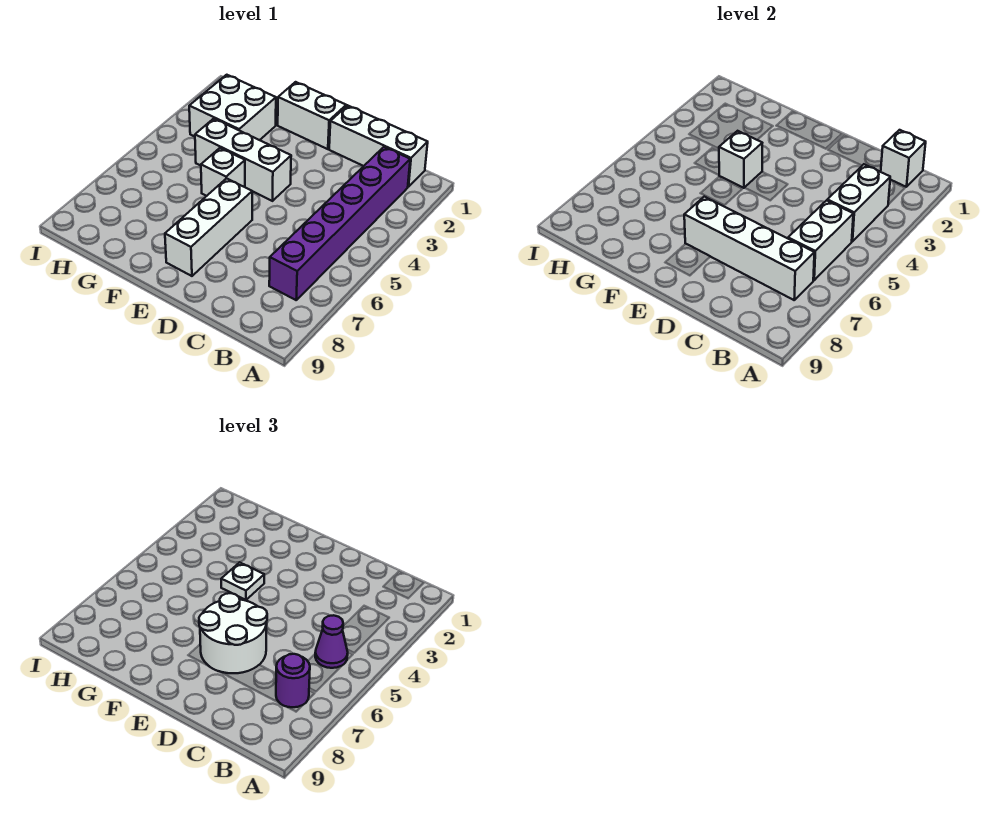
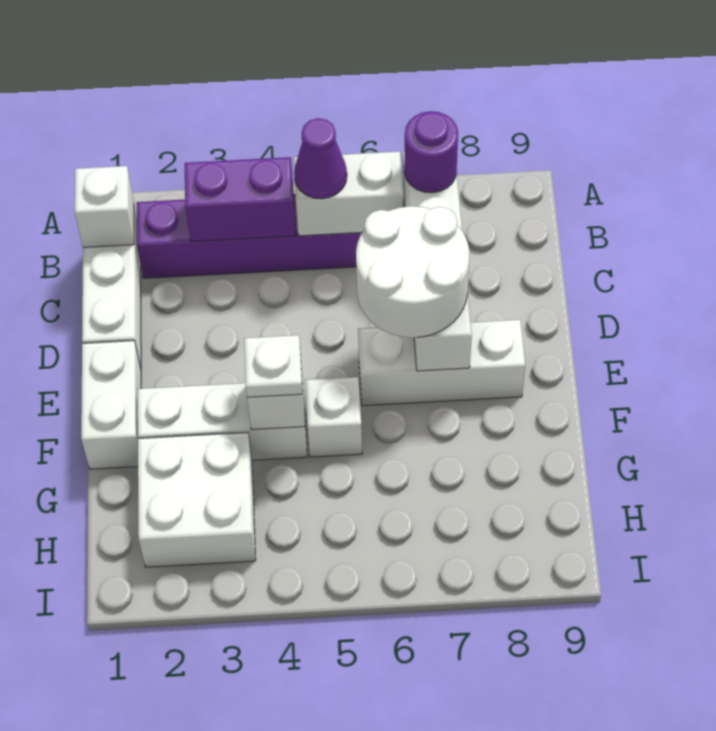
white brick B3:B4 level 2 -> purple brick B3:B4 level 2
white brick E4:G4 level 1 -> white brick F2:F4 level 1

